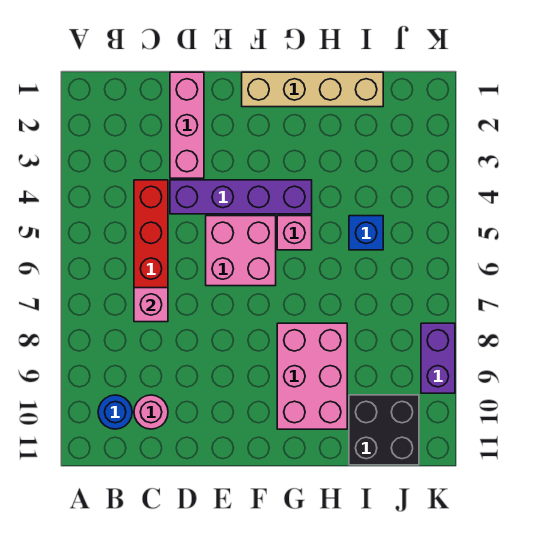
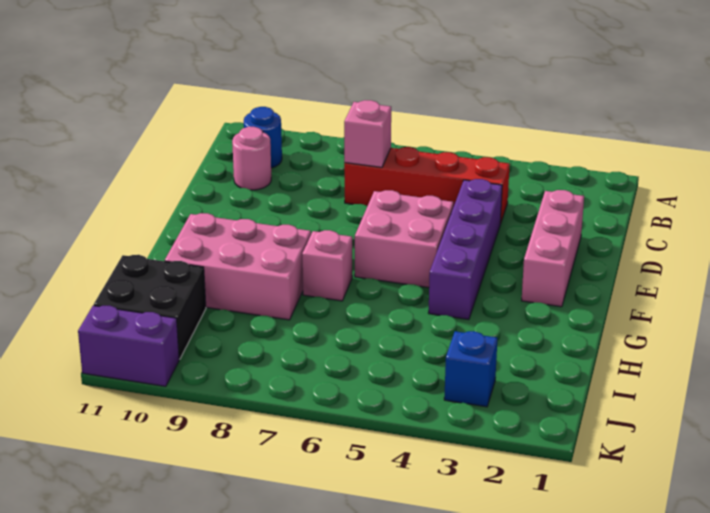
pink brick D1:D3 level 1 -> pink brick D2:F2 level 1
tan brick F1:I1 level 1 -> none
pink brick G5 level 1 -> pink brick G7 level 1
blue brick I5 level 1 -> blue brick J3 level 1
purple brick K8:K9 level 1 -> purple brick K10:K11 level 1

